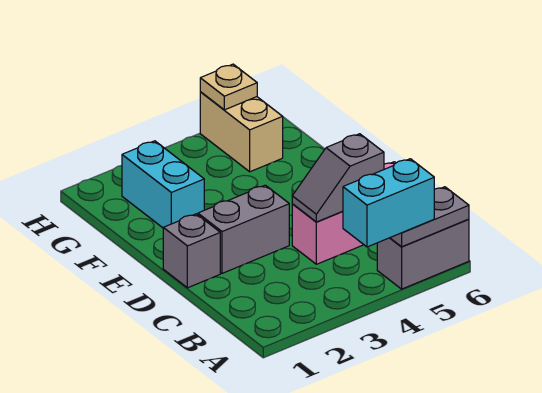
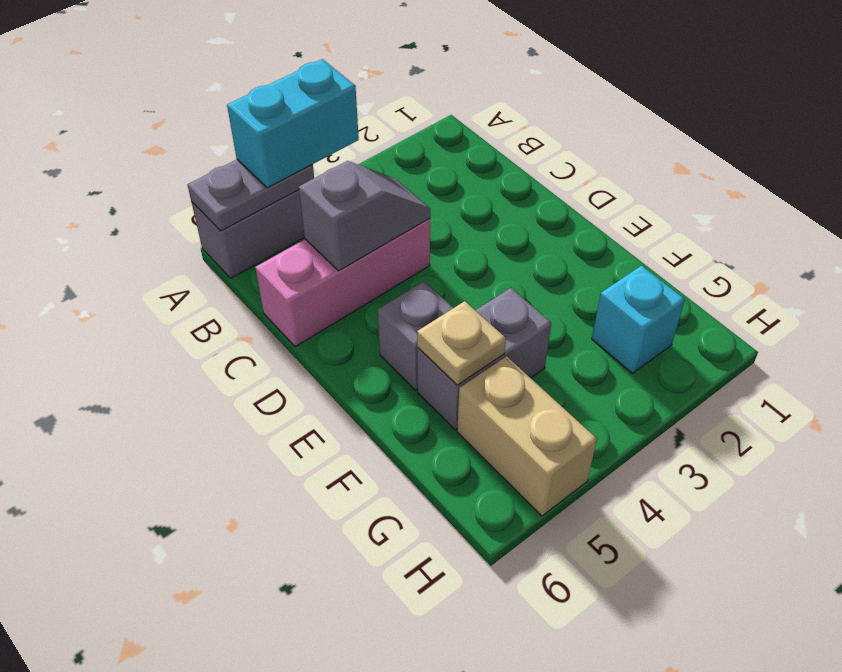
grey brick D1 level 1 -> grey brick E5 level 1
grey brick D2:D3 level 1 -> grey brick F4:F5 level 1
cyan brick F2:G2 level 1 -> cyan brick G2 level 1
tan plate H5 level 2 -> tan plate F5 level 2

